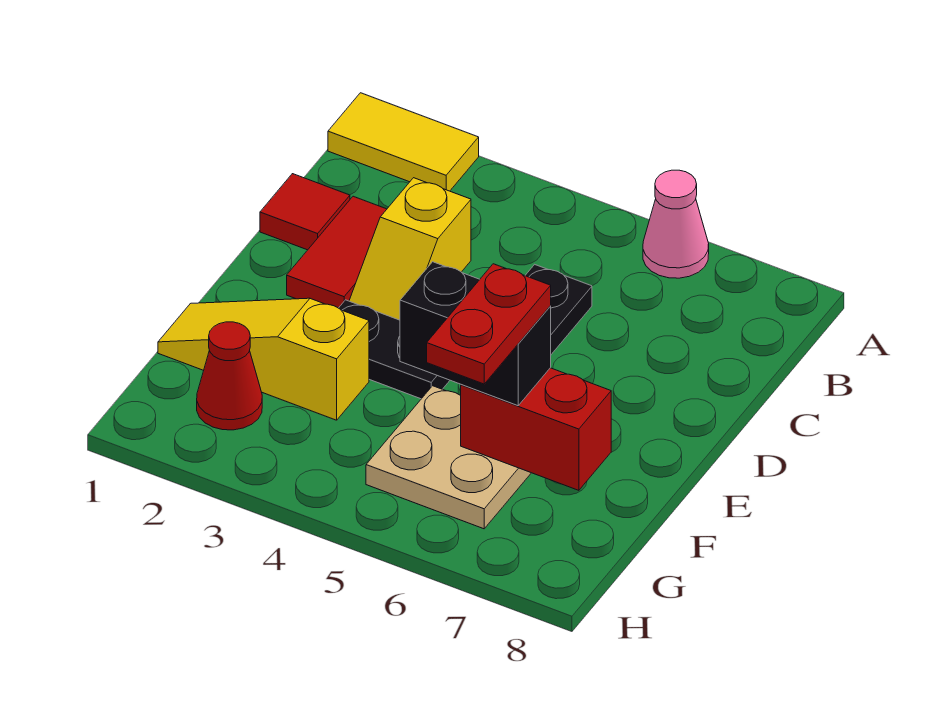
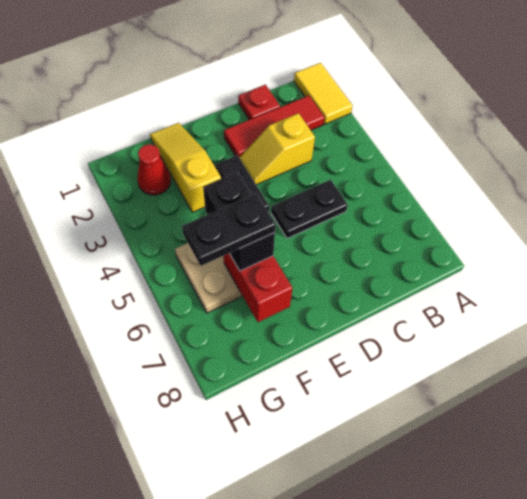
pink cone A6 level 1 -> none
red tile C1 level 1 -> red plate C1 level 1
red tile C2:D2 level 1 -> red tile B2:D2 level 1
red plate F6:G6 level 4 -> black plate F6:G6 level 4

